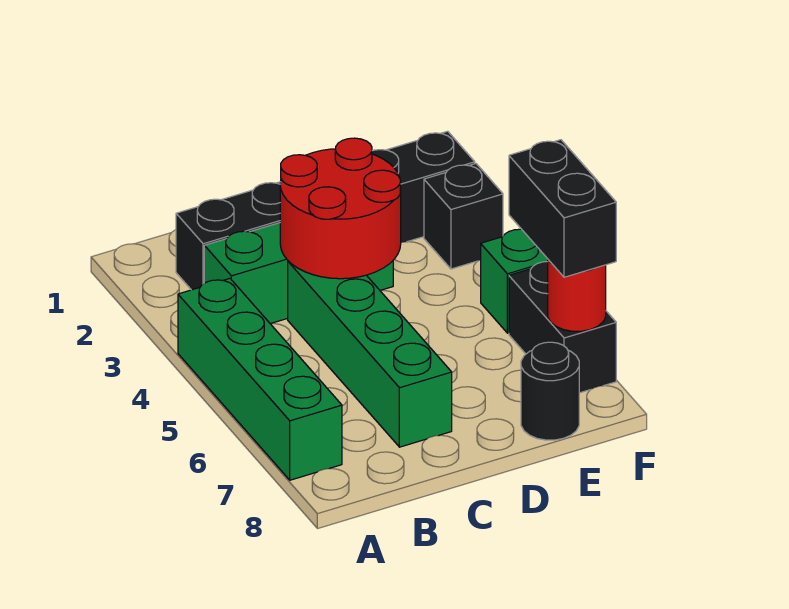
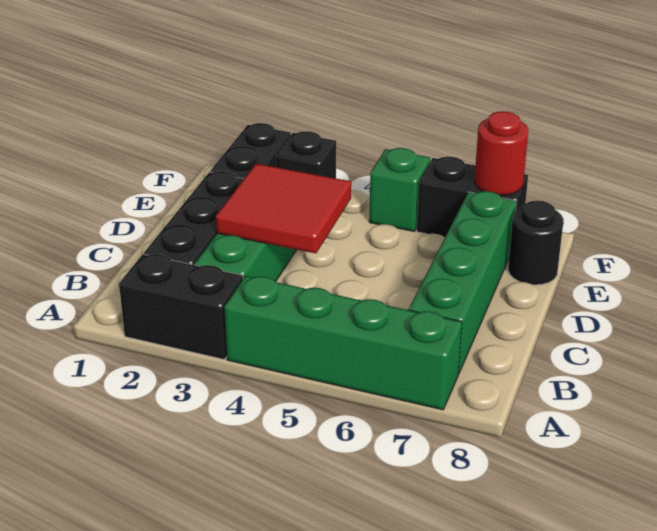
red round brick C3:D4 level 2 -> red tile C3:D4 level 2
green brick C4:C7 level 1 -> green brick B7:E7 level 1
black brick F6:F7 level 3 -> black brick A2:A3 level 1

